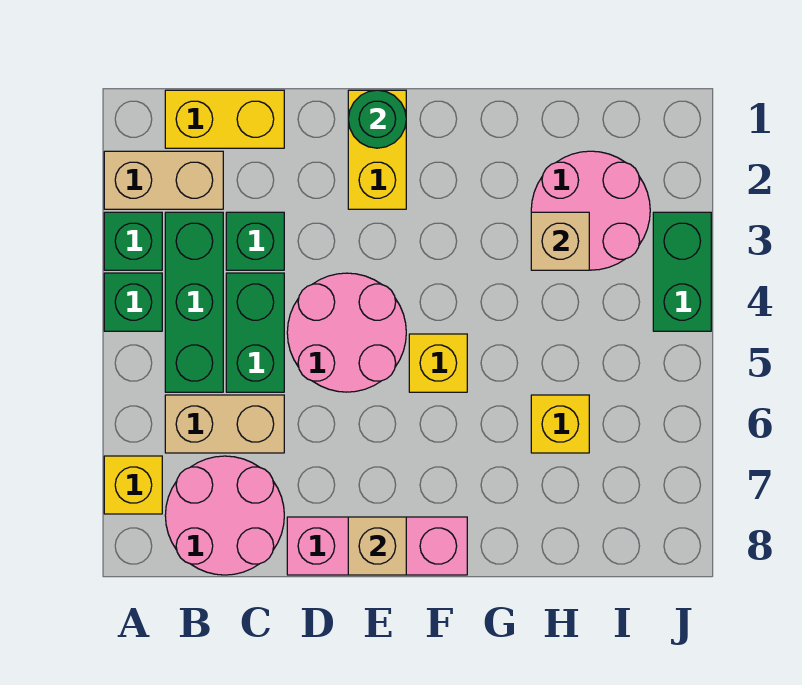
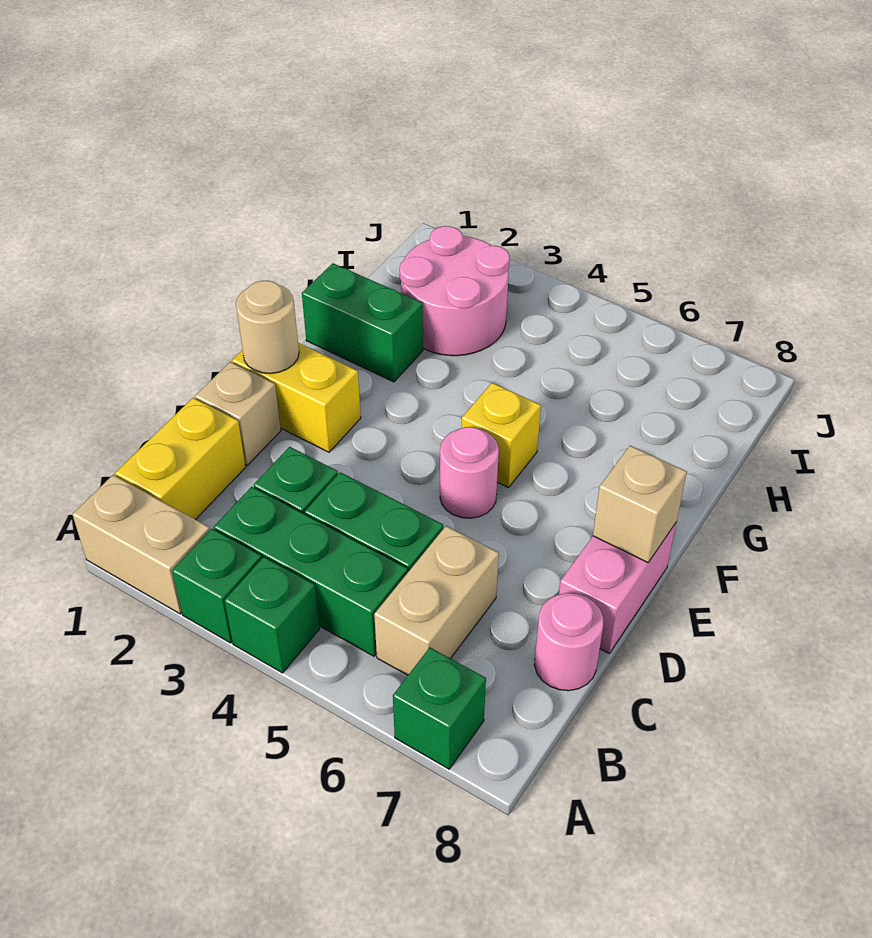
tan brick A2:B2 level 1 -> tan brick A1:A2 level 1
yellow brick A7 level 1 -> green brick A7 level 1
pink round brick B7:C8 level 1 -> pink round brick C8 level 1
pink round brick D4:E5 level 1 -> pink round brick E5 level 1
pink brick D8:F8 level 1 -> pink brick D8:E8 level 1
green round brick E1 level 2 -> tan round brick E1 level 2
tan brick H3 level 2 -> tan brick D1 level 1
yellow brick H6 level 1 -> none
green brick J3:J4 level 1 -> green brick G1:G2 level 1

